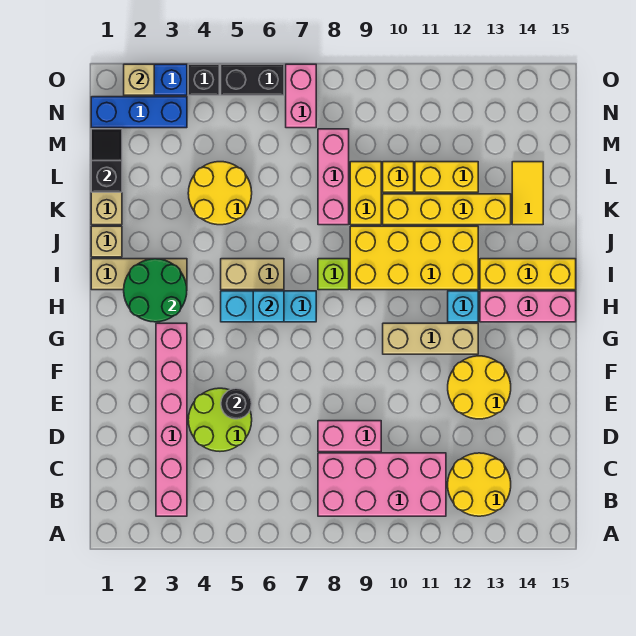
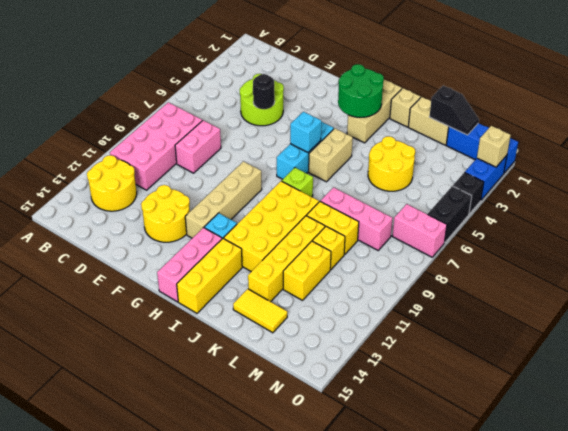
pink brick B3:G3 level 1 -> none
tan brick G10:G12 level 1 -> tan brick G9:G12 level 1
blue brick N1:N3 level 1 -> blue brick M1:O1 level 1

